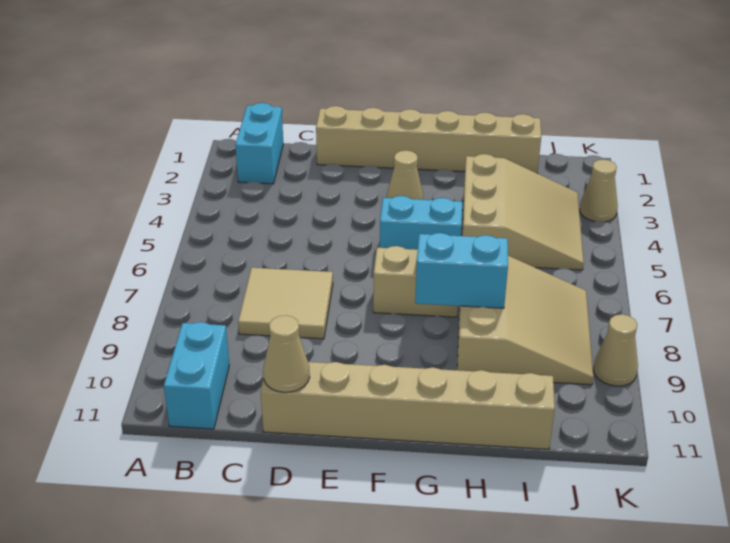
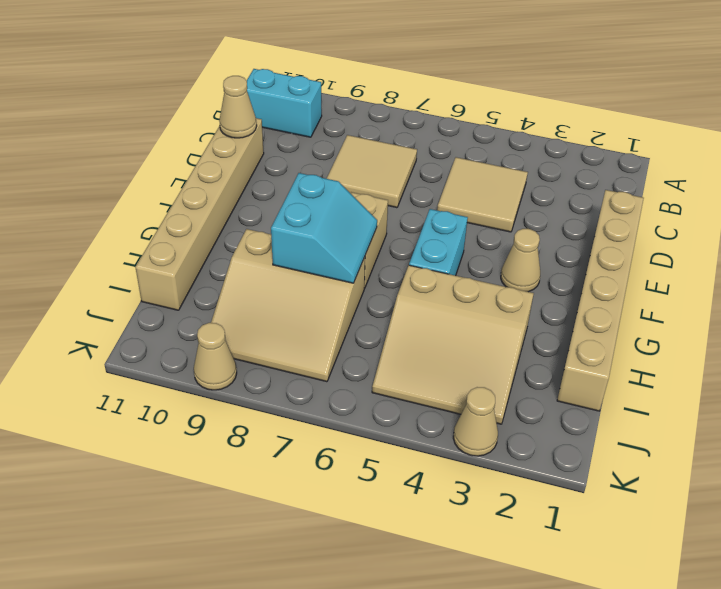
cyan brick B1:B2 level 1 -> none
none -> tan tile C4:D5 level 1

